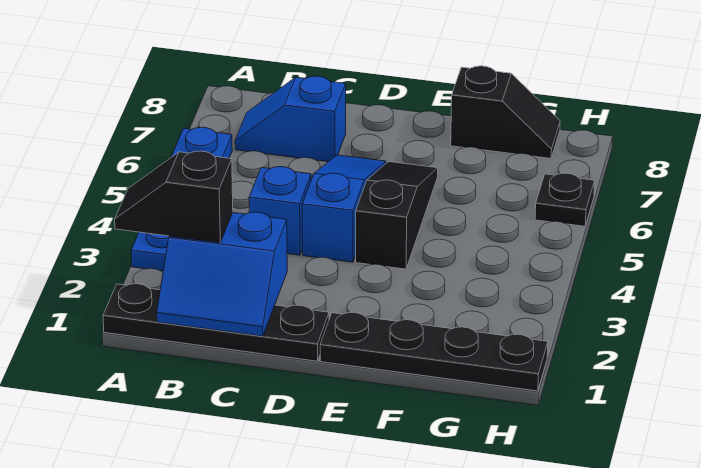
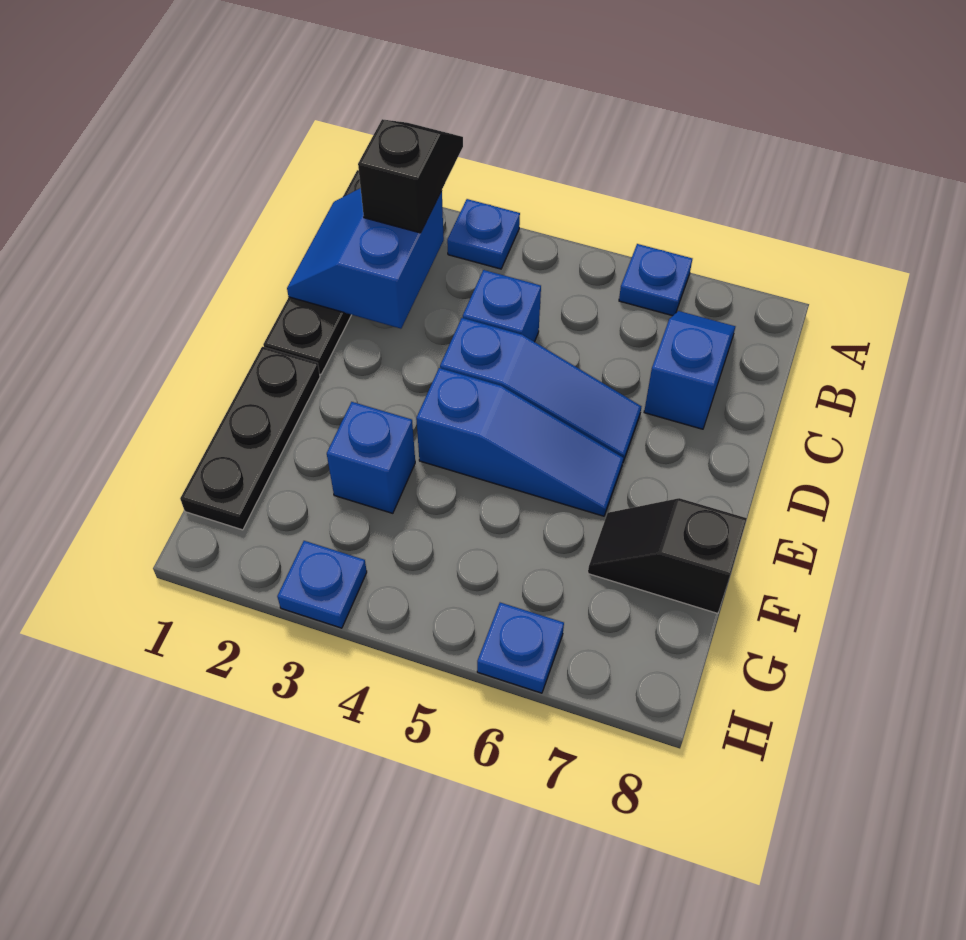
black plate E1:H1 level 1 -> black plate E1:G1 level 1
black slope E4:E6 level 1 top 4 -> blue slope E4:E6 level 1 top 4
none -> blue brick F3 level 1
black slope F8:G8 level 1 top F -> black slope F7:F8 level 1 top 8
none -> blue plate H3 level 1
black plate H6 level 1 -> blue plate H6 level 1

